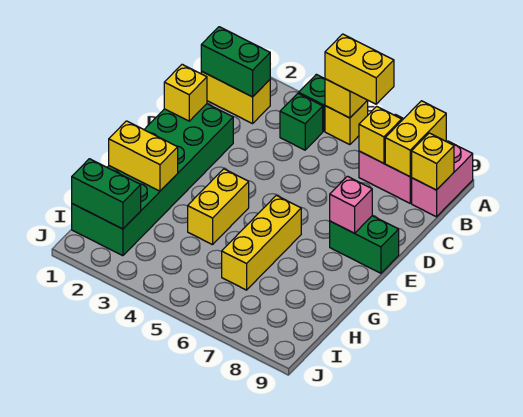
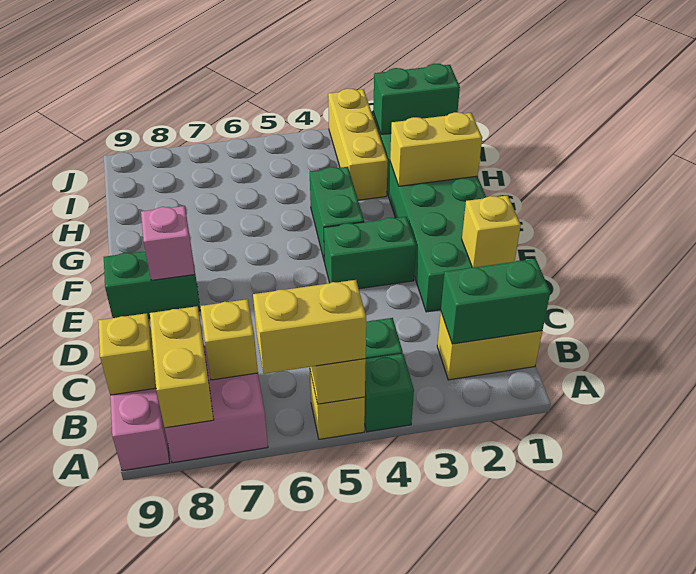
none -> green brick E3:E4 level 1
yellow brick F4:G4 level 1 -> green brick F4:G4 level 1
yellow brick F6:H6 level 1 -> yellow brick H3:J3 level 1

